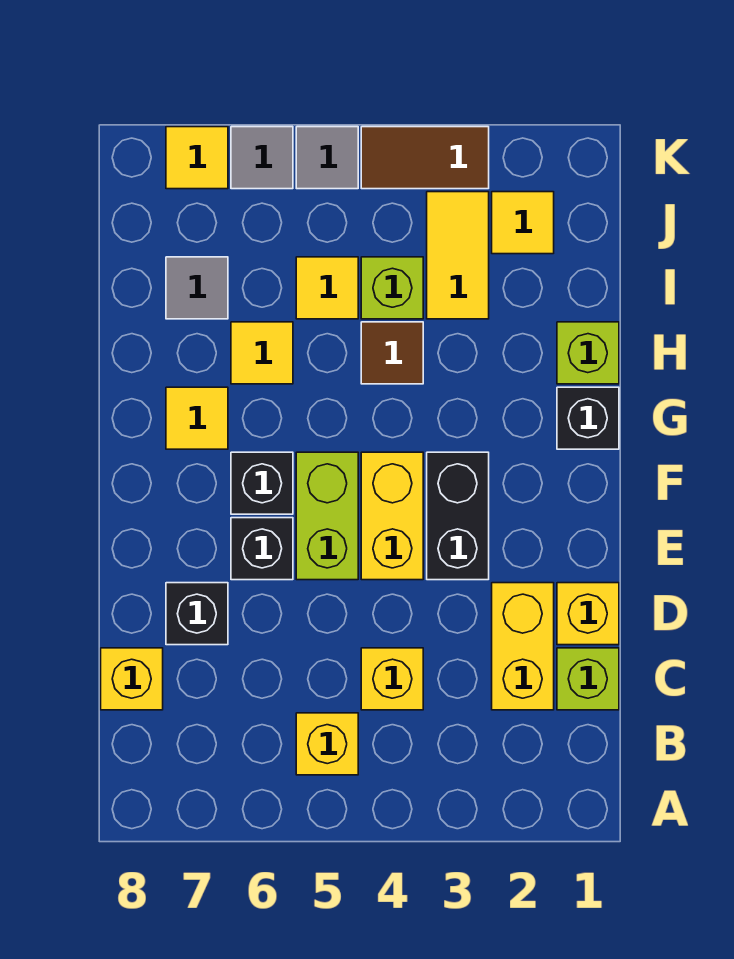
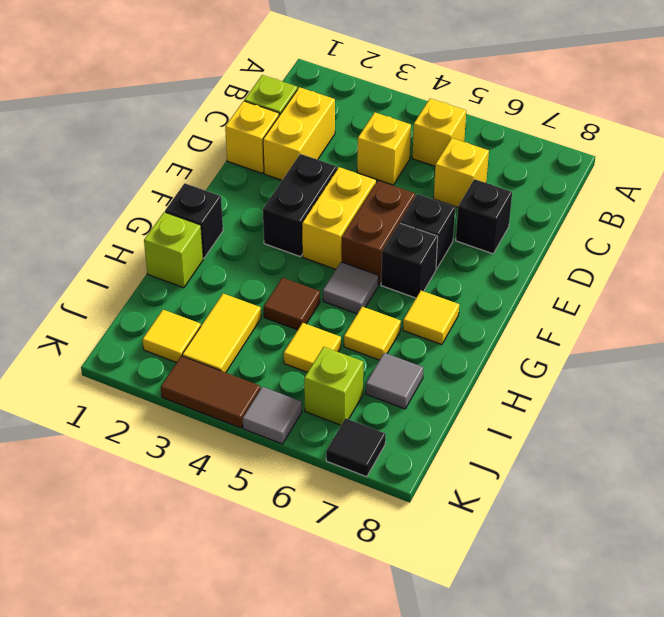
yellow brick C8 level 1 -> yellow brick C6 level 1
lime brick E5:F5 level 1 -> brown brick E5:F5 level 1
lime brick I4 level 1 -> lime brick J6 level 1
grey tile K6 level 1 -> grey tile G5 level 1
yellow tile K7 level 1 -> black tile K7 level 1

